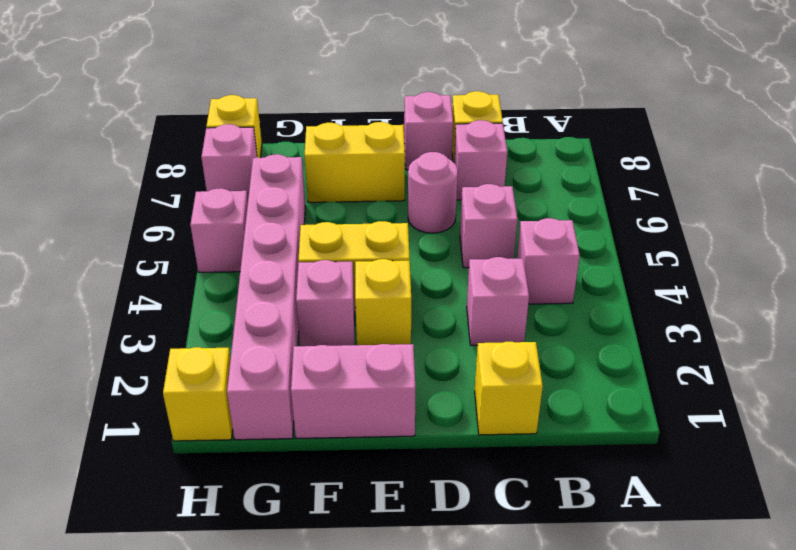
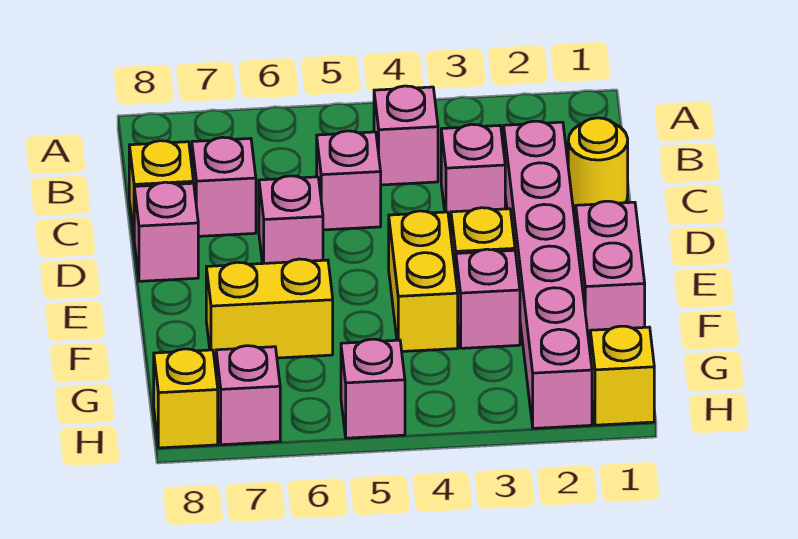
yellow brick C1 level 1 -> yellow round brick C1 level 1
pink round brick D6 level 1 -> pink brick D6 level 1
yellow brick E7:F7 level 1 -> yellow brick F6:F7 level 1
pink brick G1:G6 level 1 -> pink brick C2:H2 level 1

